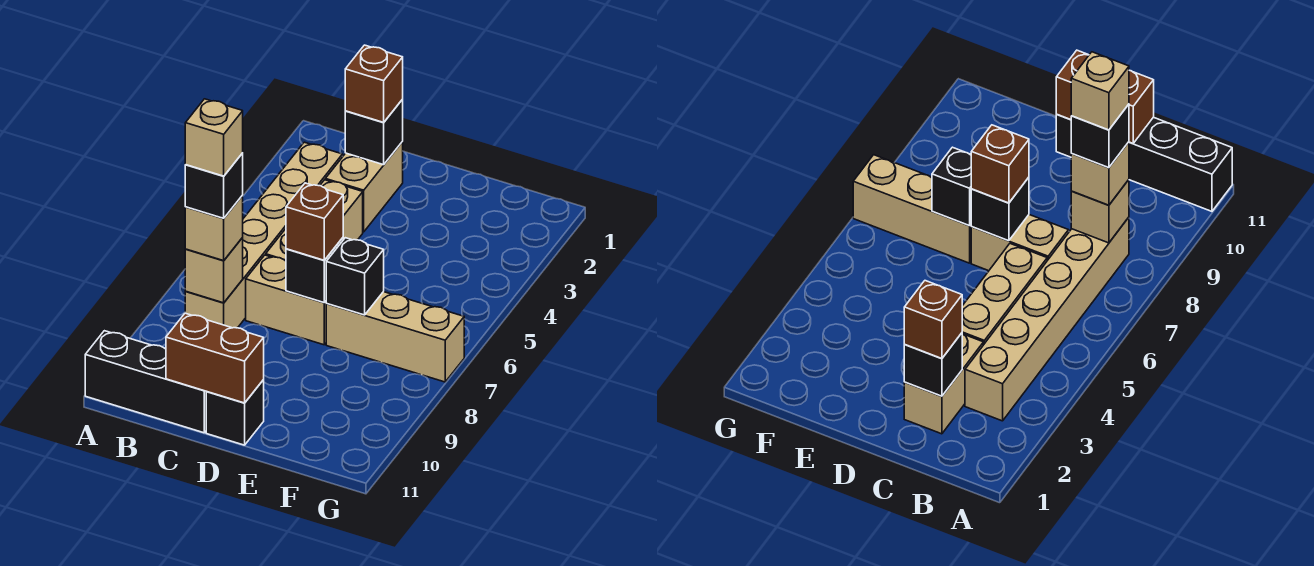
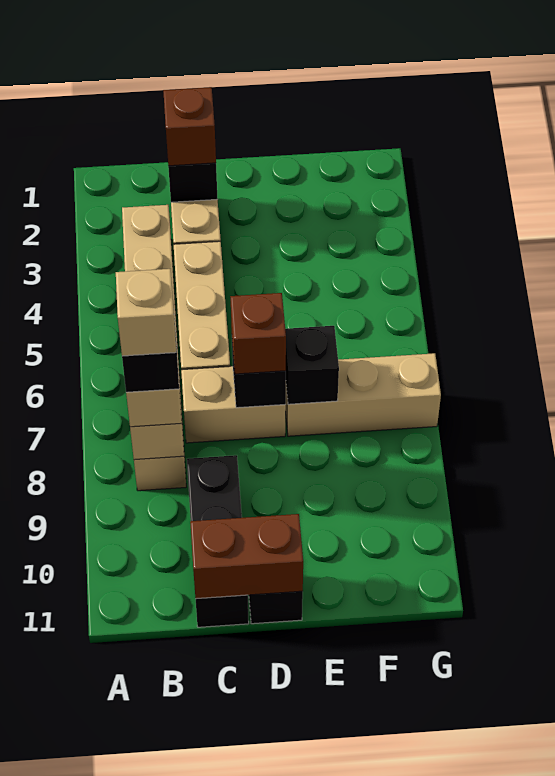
black brick A11:C11 level 1 -> black brick C9:C11 level 1

